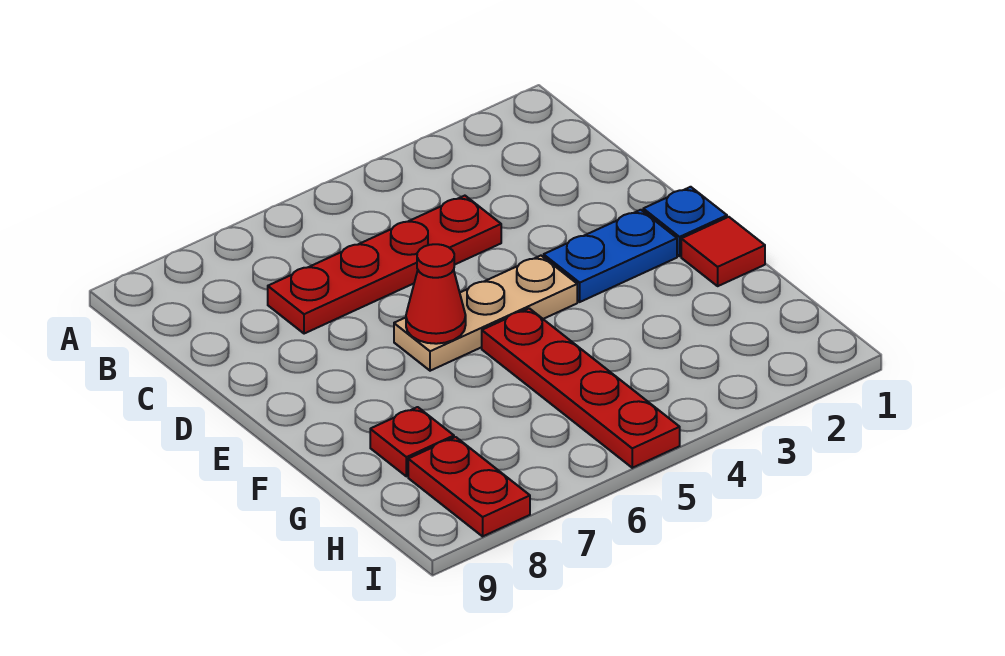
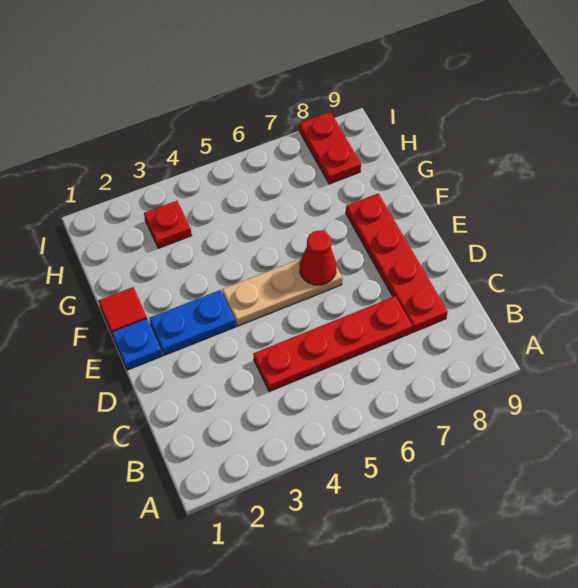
red plate F5:I5 level 1 -> red plate C8:F8 level 1
red plate G8 level 1 -> red plate H3 level 1

